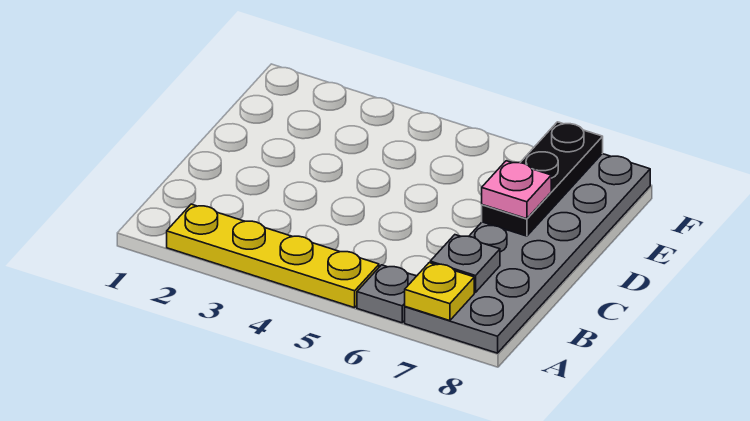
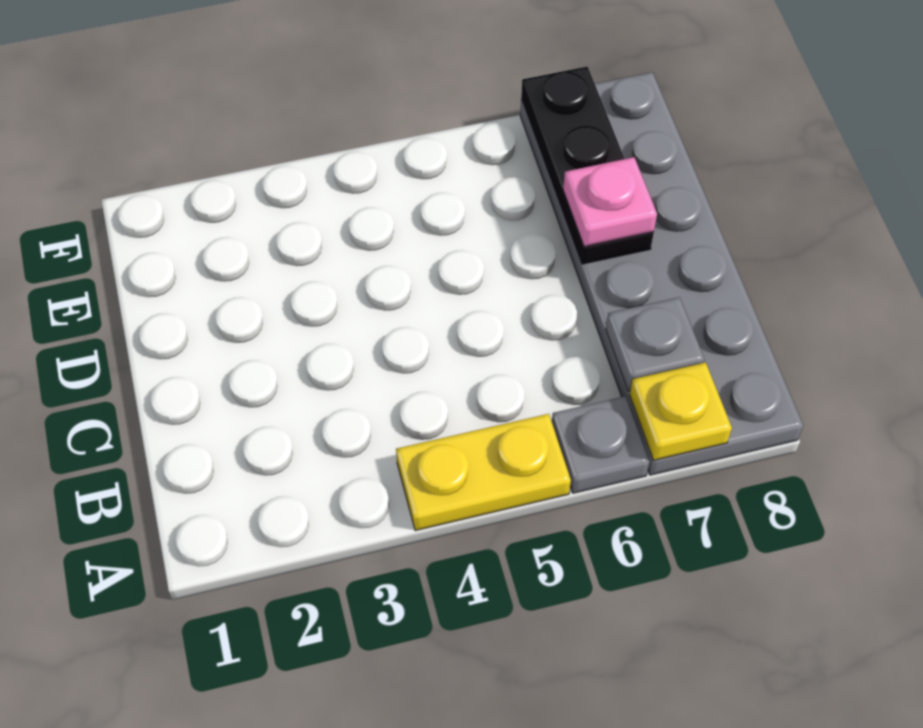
yellow plate A2:A5 level 1 -> yellow plate A4:A5 level 1

